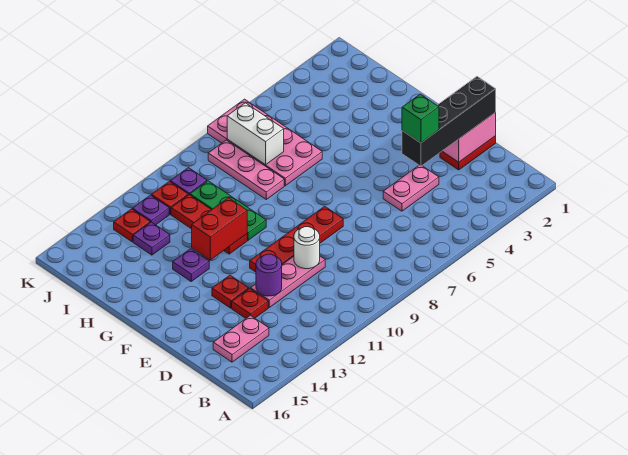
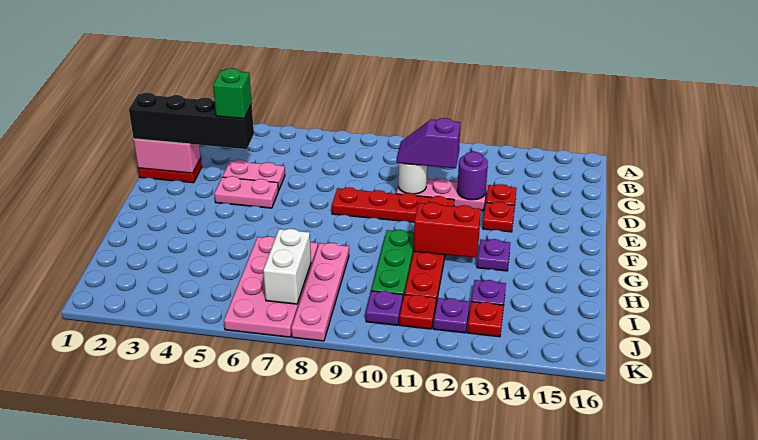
pink plate C14:C15 level 1 -> pink plate E4:E5 level 1
none -> purple slope D10:D11 level 3 top 11
pink plate H8:J8 level 1 -> pink plate H8:K8 level 1

